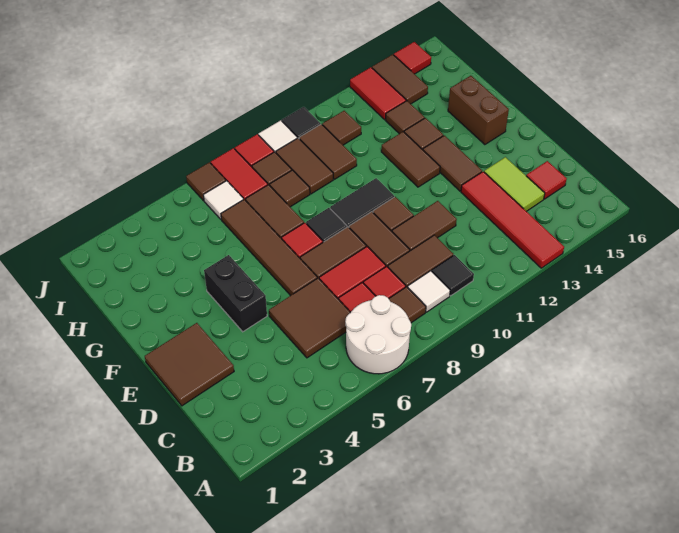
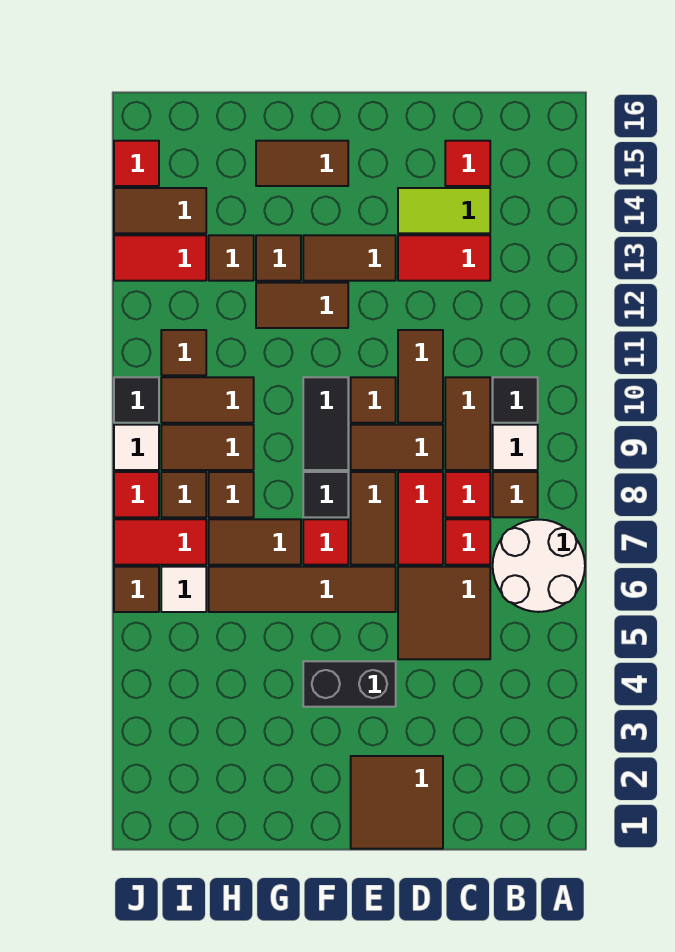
red tile A13:D13 level 1 -> red tile C13:D13 level 1
brown brick F15:G15 level 1 -> brown tile F15:G15 level 1

